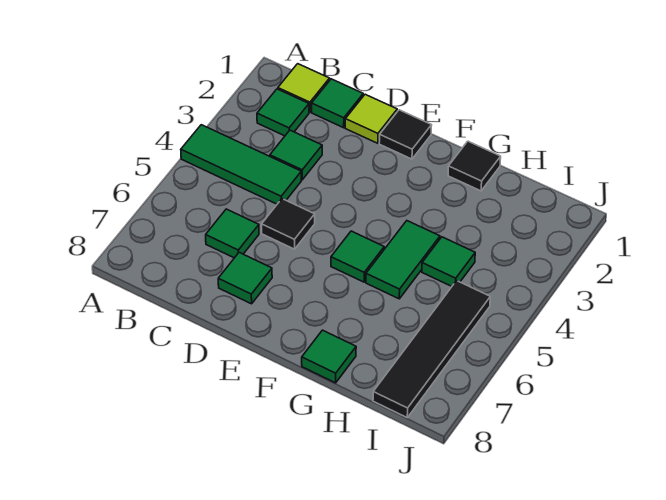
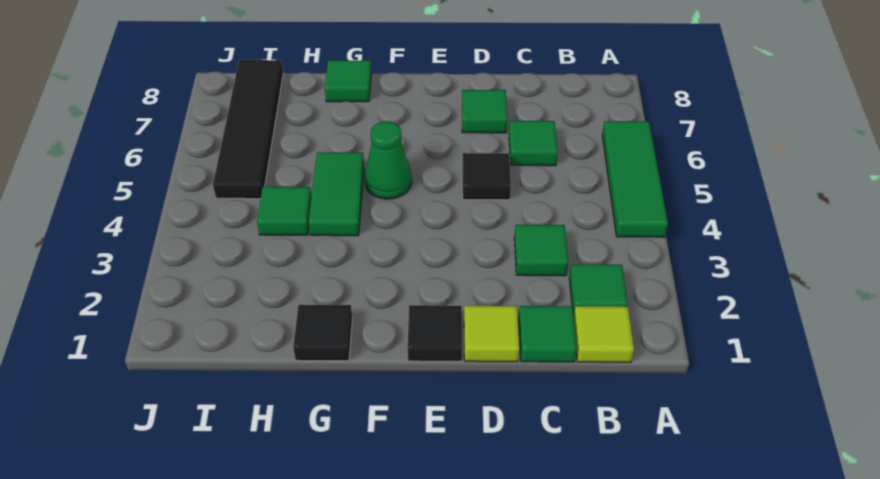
green tile A4:C4 level 1 -> green tile A4:A6 level 1
green tile F5 level 1 -> green cone F5 level 1

